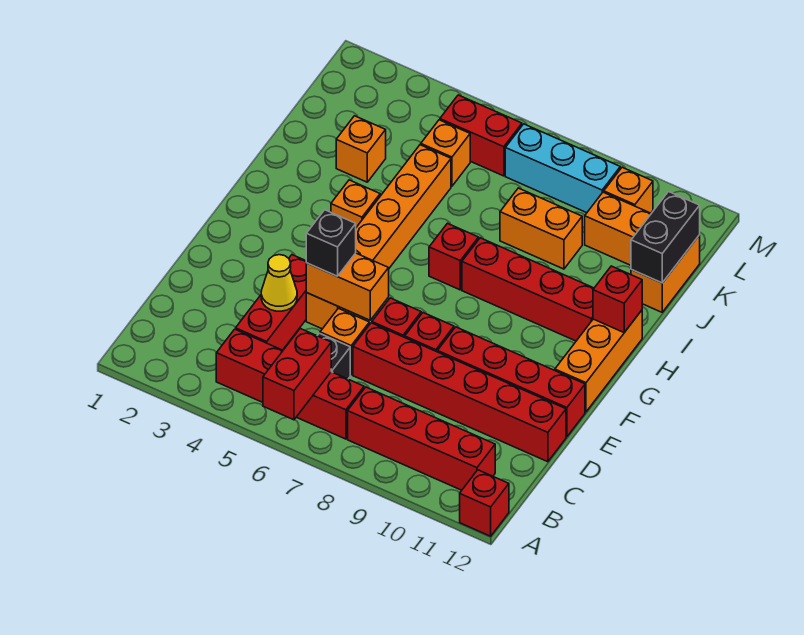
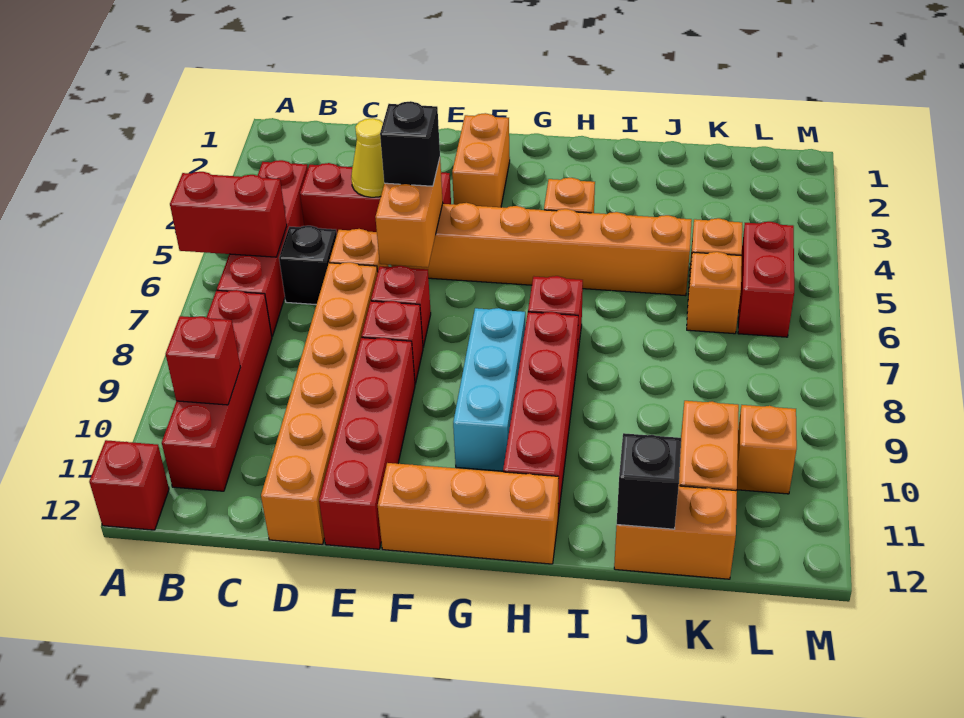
red brick D7:D12 level 1 -> orange brick D7:D12 level 1
red brick H12 level 2 -> red brick B10 level 2
orange brick J3 level 1 -> orange brick K6 level 1
orange brick J8:J9 level 1 -> orange brick F2:F3 level 1
black brick J12:K12 level 2 -> black brick J12 level 2
cyan brick L7:L9 level 1 -> cyan brick G8:G10 level 1

